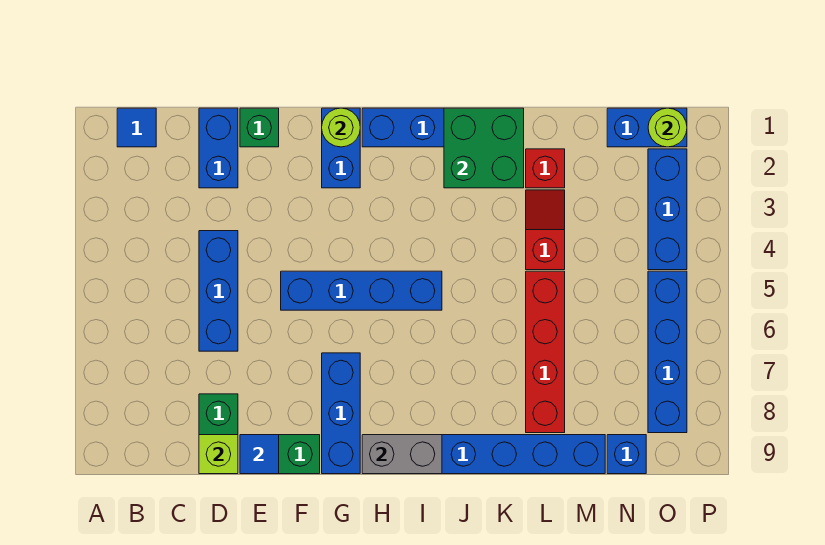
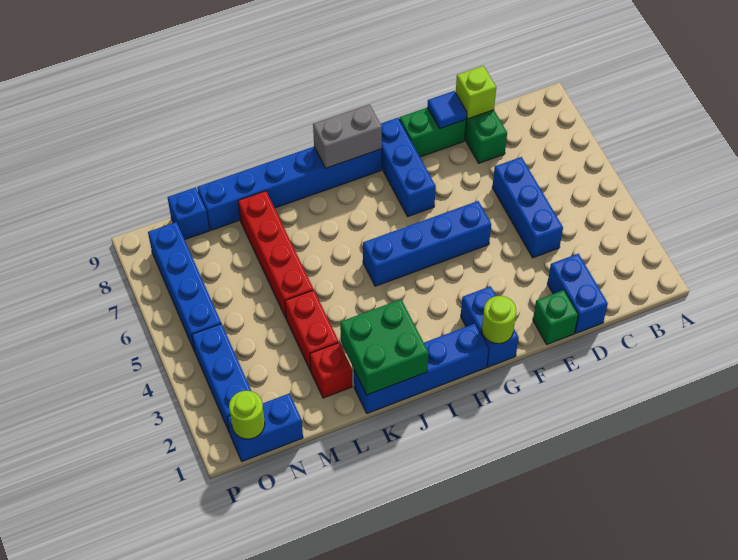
blue tile B1 level 1 -> none
red slope L3:L4 level 1 top 4 -> red brick L3:L4 level 1

